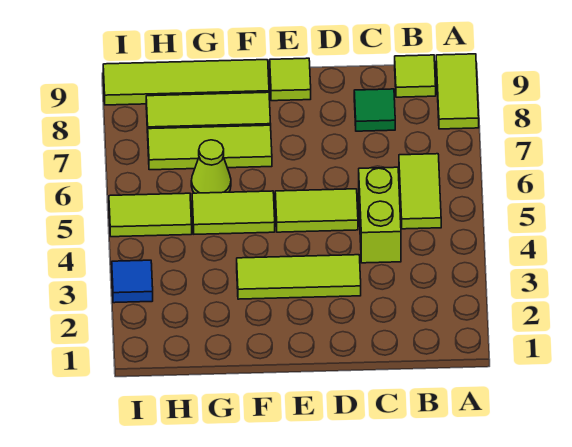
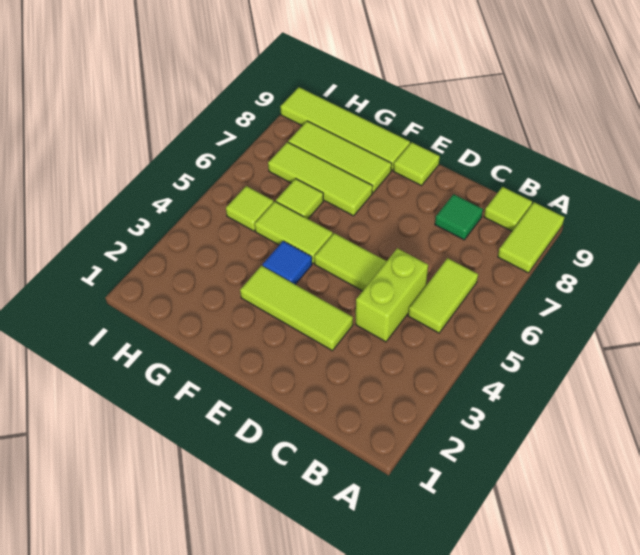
lime cone G6 level 1 -> lime tile G6 level 1
lime tile H5:I5 level 1 -> lime tile H5 level 1
blue tile I3 level 1 -> blue tile F4 level 1

